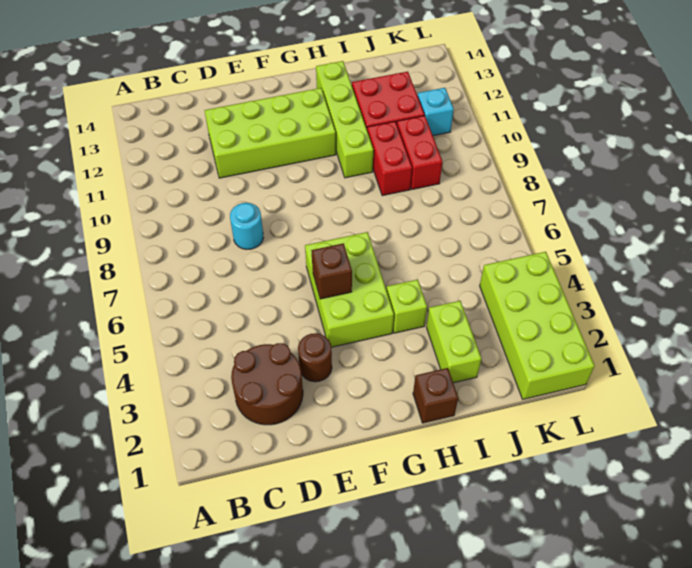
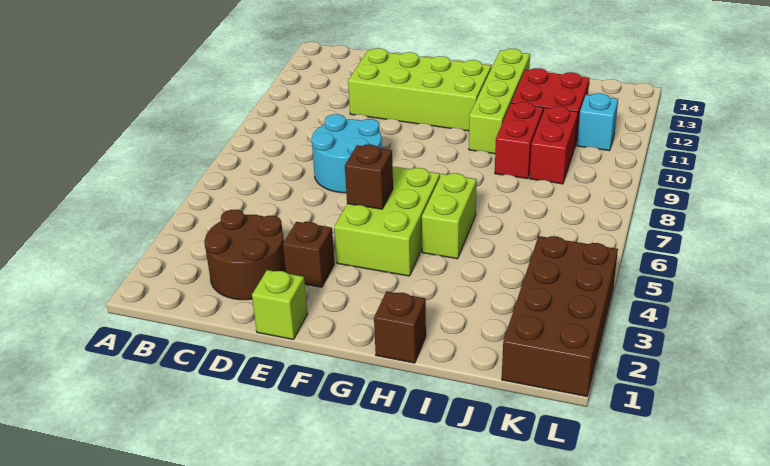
cyan round brick D8 level 1 -> cyan round brick D7:E8 level 1
brown round brick E3 level 1 -> brown brick E3 level 1
lime brick H4 level 1 -> lime brick E1 level 1
lime brick I2:I3 level 1 -> lime brick H5:H6 level 1
lime brick K1:L4 level 1 -> brown brick K1:L4 level 1

